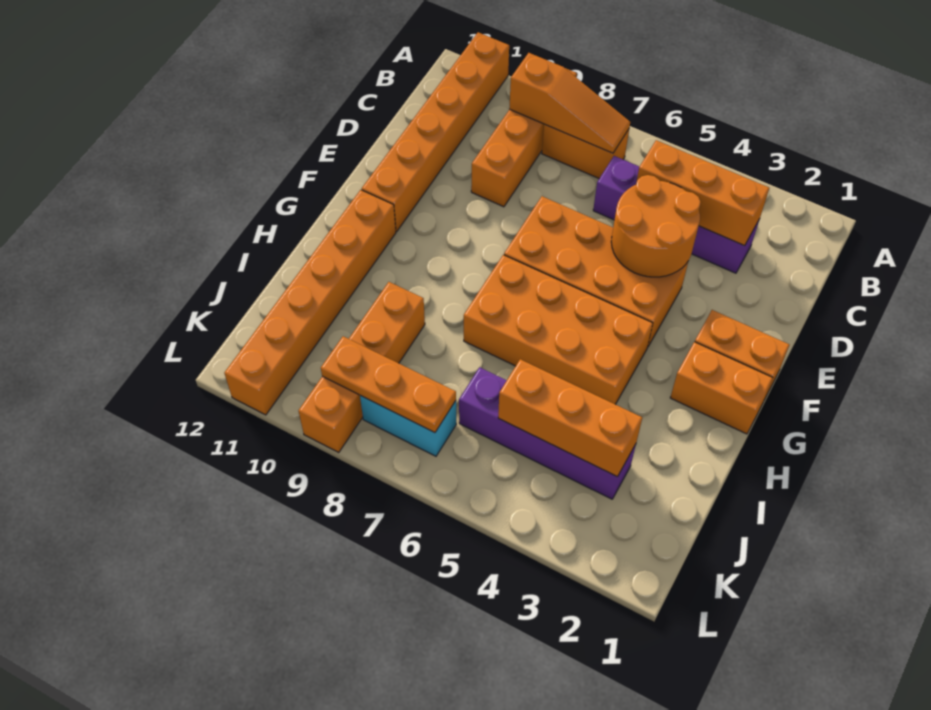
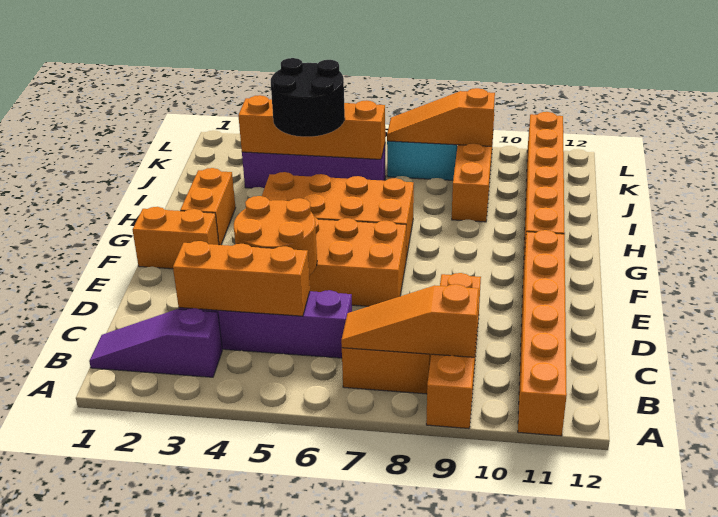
none -> purple slope B1:B3 level 1 top 3
orange brick G1:G2 level 1 -> orange brick G2:H2 level 1
none -> black round brick I4:J5 level 3
orange brick J3:J5 level 2 -> orange brick J3:J6 level 2
orange plate K7:K9 level 2 -> orange slope K7:K9 level 2 top 9

